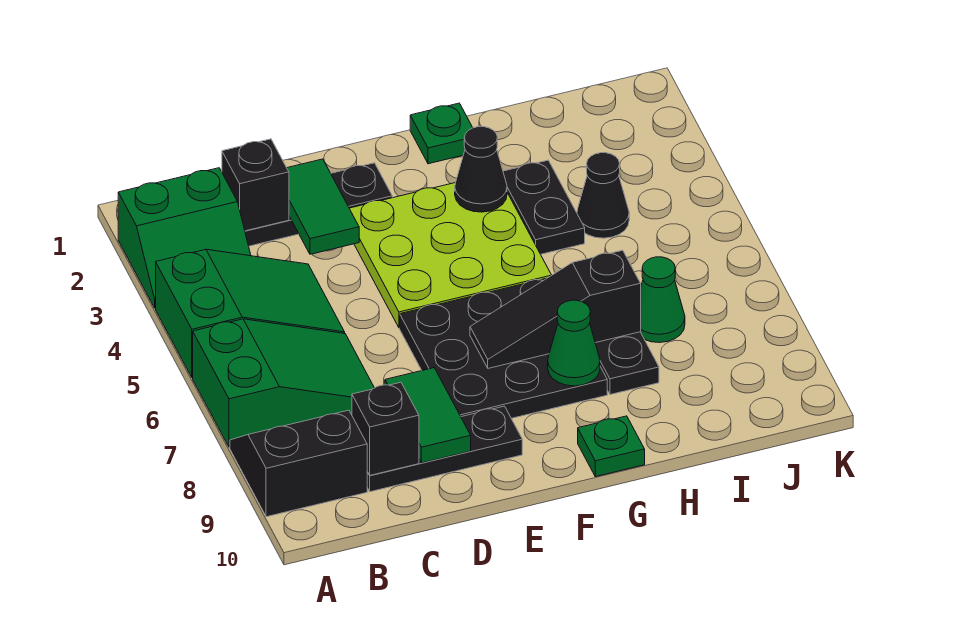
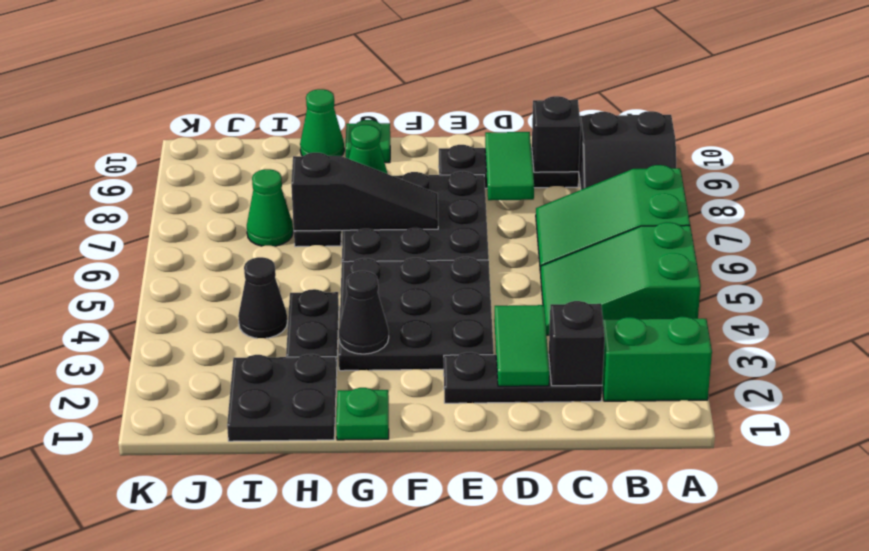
lime plate E3:G5 level 1 -> black plate E3:G5 level 1
none -> black plate H1:I2 level 1
none -> green cone H10 level 1

